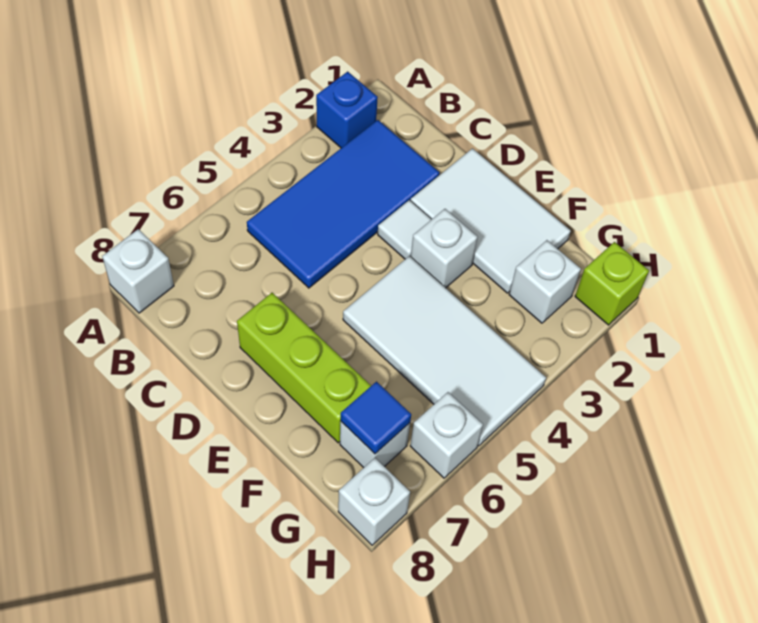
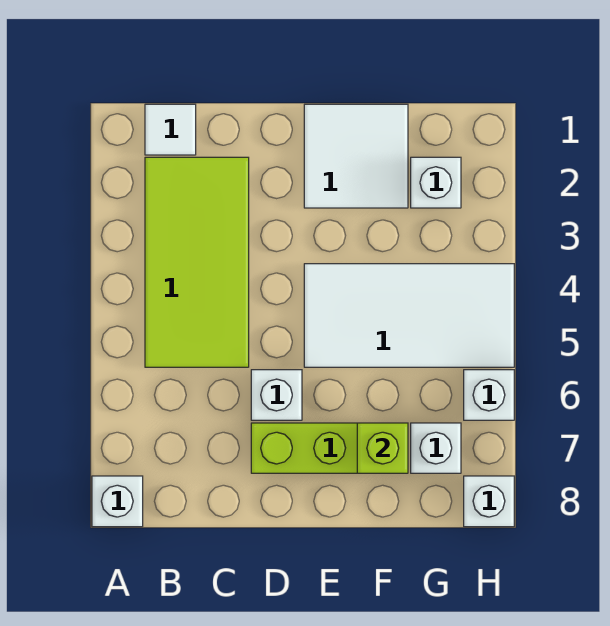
blue brick A2 level 1 -> none
blue tile B2:C5 level 1 -> lime tile B2:C5 level 1
white tile D1:F2 level 1 -> white tile E1:F2 level 1
white tile D3 level 1 -> white tile B1 level 1
white brick E3 level 1 -> white brick D6 level 1
blue tile G7 level 2 -> none
lime brick H1 level 1 -> lime brick F7 level 2

